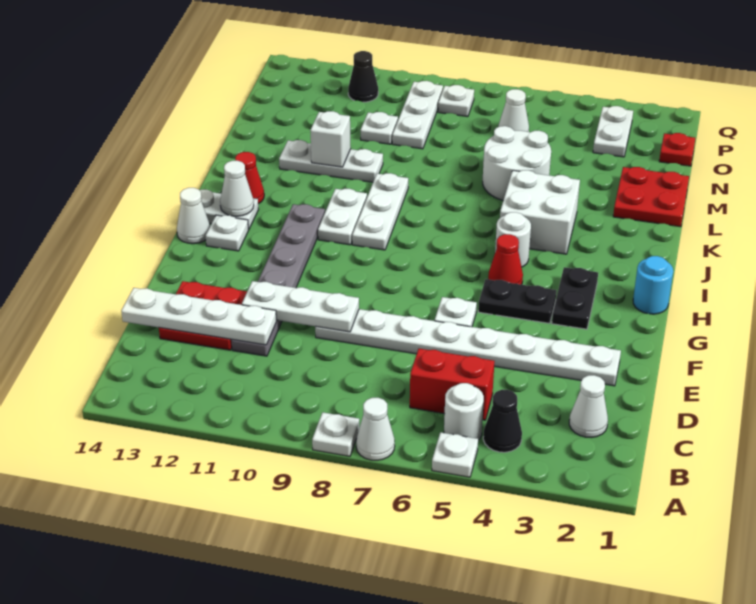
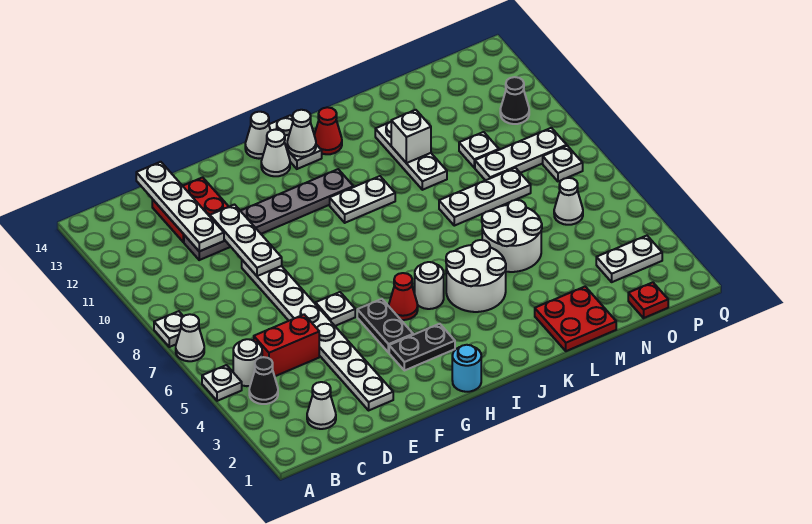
red brick C5:C6 level 1 -> red brick C5:D5 level 1
white plate H13 level 1 -> white cone H13 level 1
white plate I9:K9 level 1 -> white plate L8:N8 level 1
white brick J4:K5 level 1 -> white round brick J4:K5 level 1

